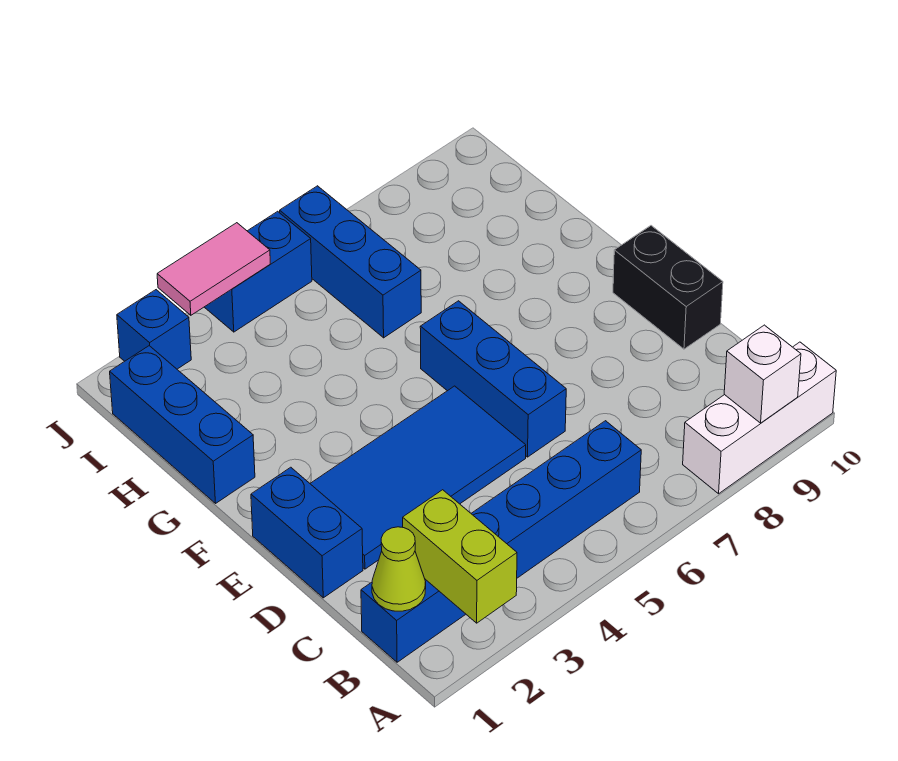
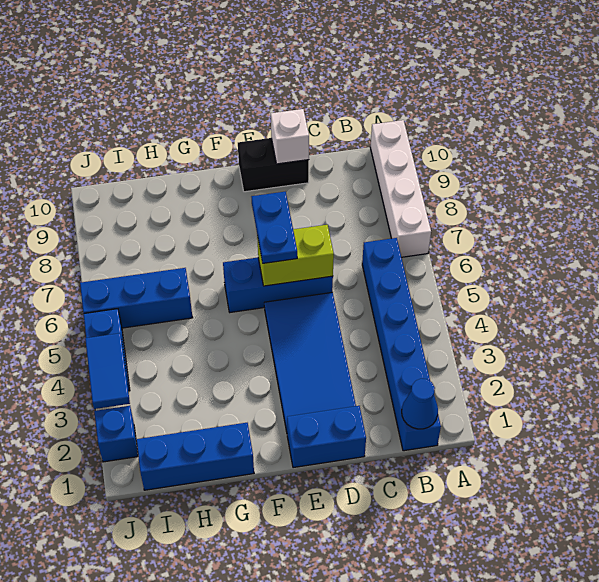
lime brick A2:B2 level 2 -> lime brick D6:E6 level 2
white brick A8:A10 level 1 -> white brick A7:A10 level 1
white brick A9 level 2 -> white brick D10 level 2
lime cone B1 level 2 -> blue cone B1 level 2
none -> blue plate E6:E7 level 3
pink tile J3:J4 level 2 -> blue tile J3:J4 level 2

